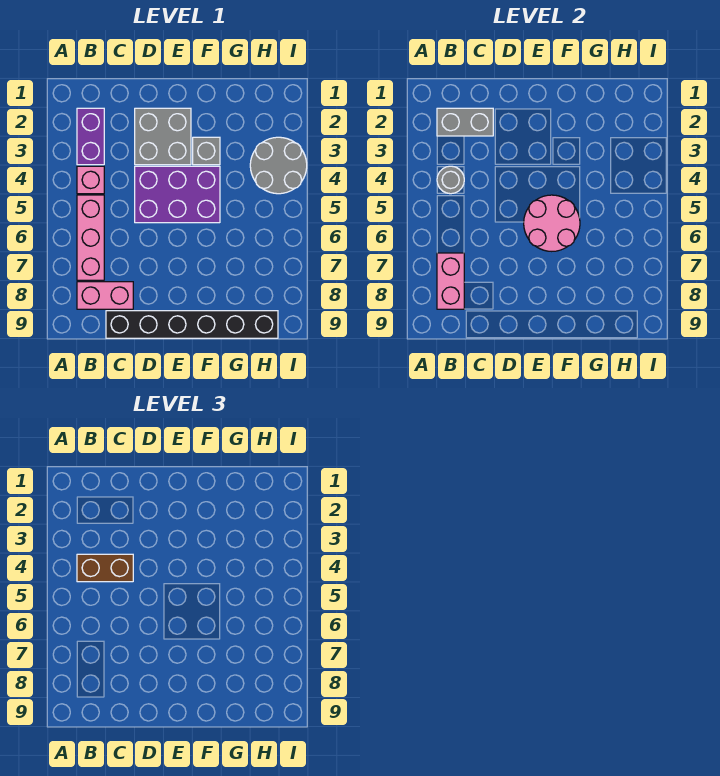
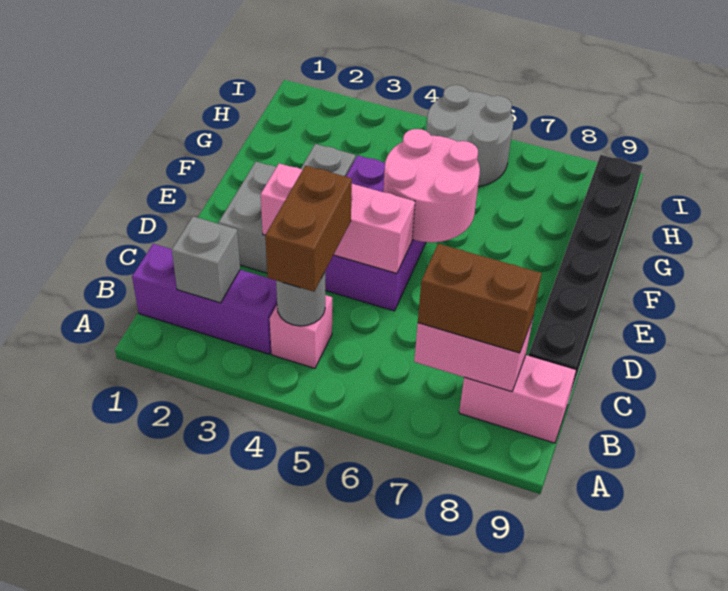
purple brick B2:B3 level 1 -> purple brick B1:B3 level 1
grey brick B2:C2 level 2 -> grey brick B2 level 2
pink brick B5:B7 level 1 -> pink brick D3:D5 level 2
none -> brown brick B7:B8 level 3
pink brick B8:C8 level 1 -> pink brick B8:B9 level 1
grey round brick H3:I4 level 1 -> grey round brick H5:I6 level 1

